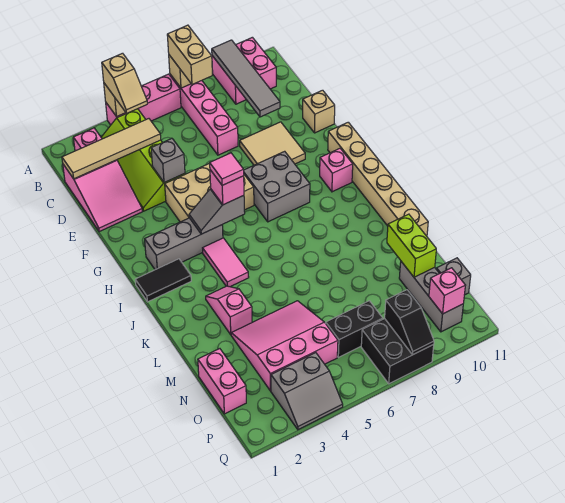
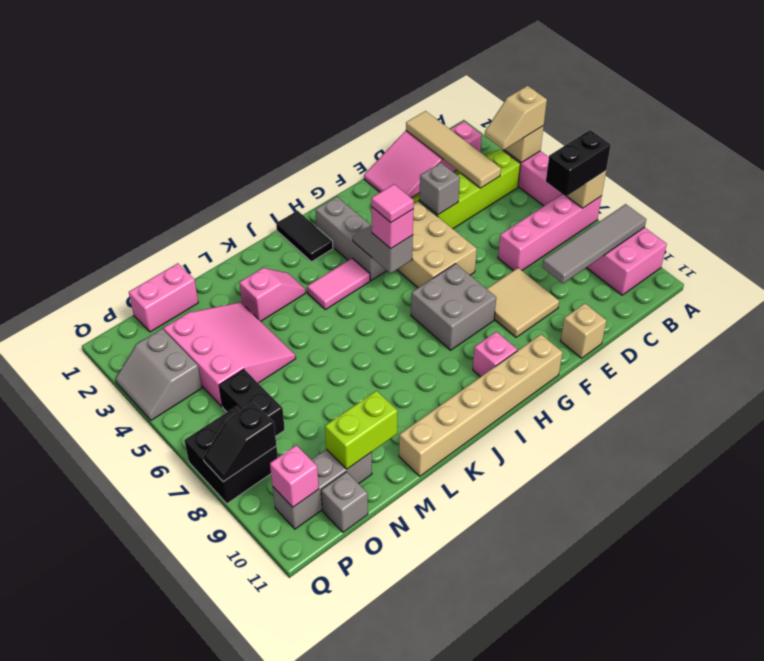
tan brick A7:B7 level 3 -> black brick A7:B7 level 3

